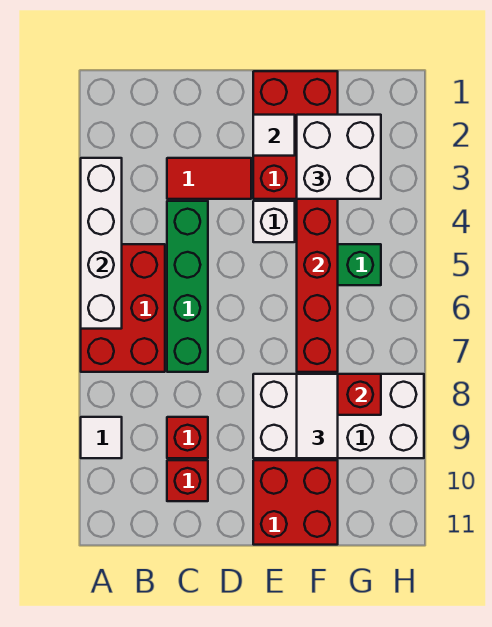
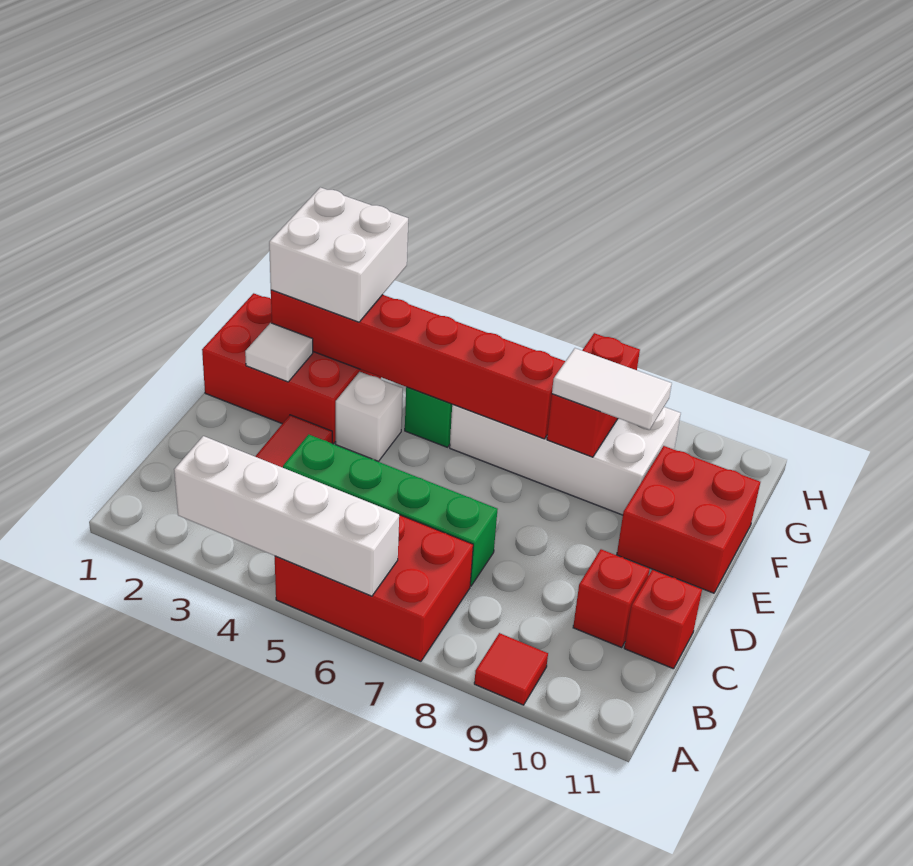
white tile A9 level 1 -> red tile A9 level 1
red brick C9 level 1 -> red brick C11 level 1
white brick E8:H9 level 1 -> white brick F6:G9 level 1

